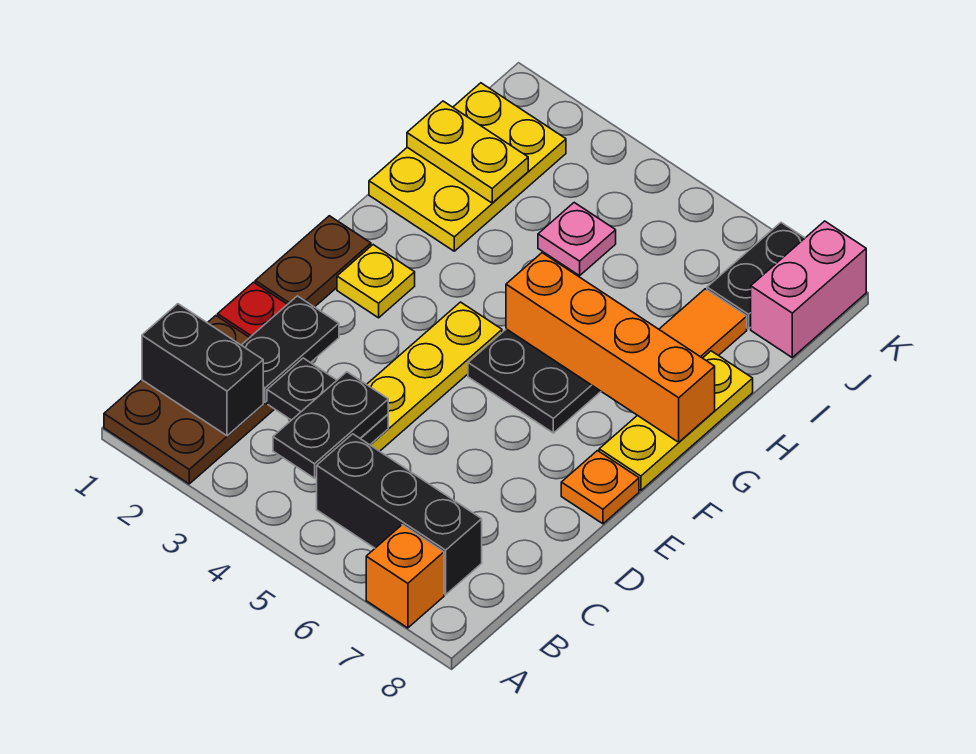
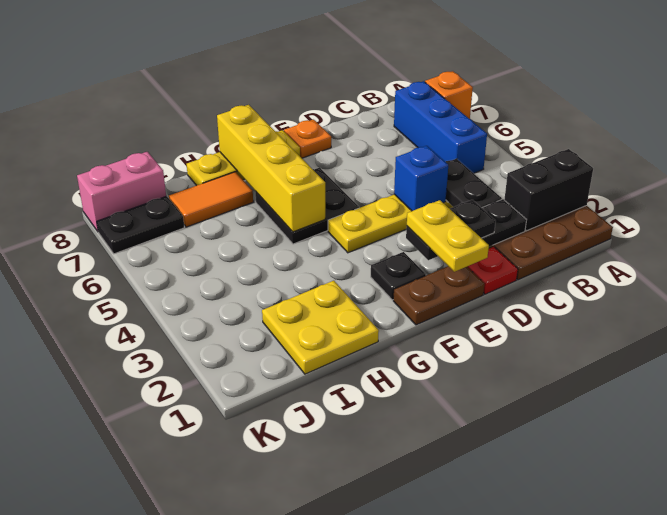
black brick B1:B2 level 2 -> black brick A2:B2 level 2
black plate B4:C4 level 3 -> black plate D2:E2 level 3
black brick B5:B7 level 1 -> blue brick B5:B7 level 1
none -> blue brick D4 level 2
yellow plate F2 level 1 -> black plate F2 level 1
orange brick G5:G8 level 2 -> yellow brick G5:G8 level 2
yellow plate H1:J2 level 1 -> yellow plate H1:I2 level 1
yellow plate I1:I2 level 2 -> yellow plate E1:E2 level 4
pink plate I4 level 1 -> none

